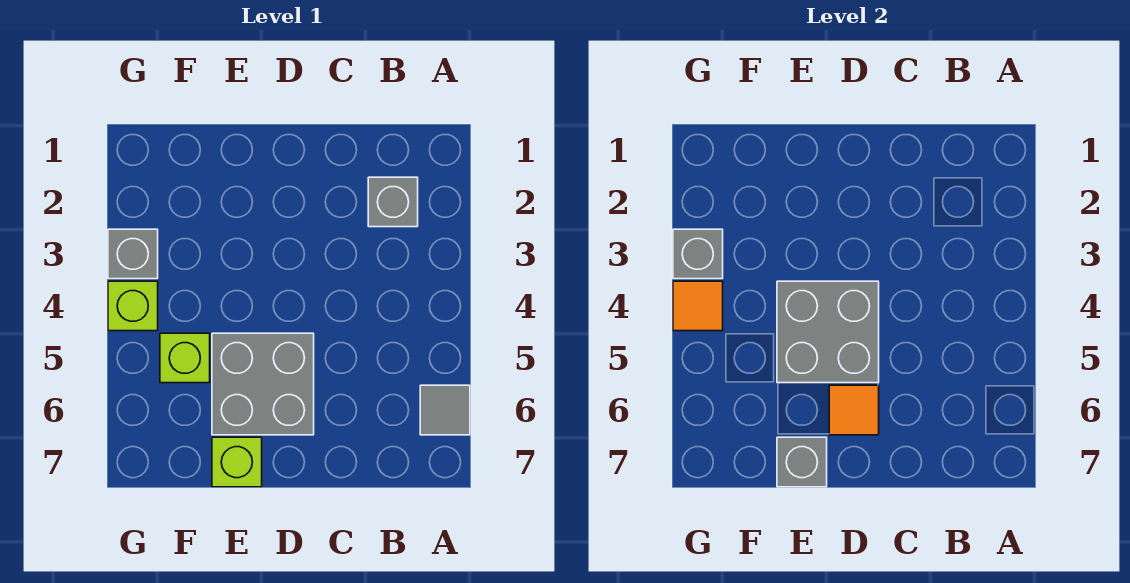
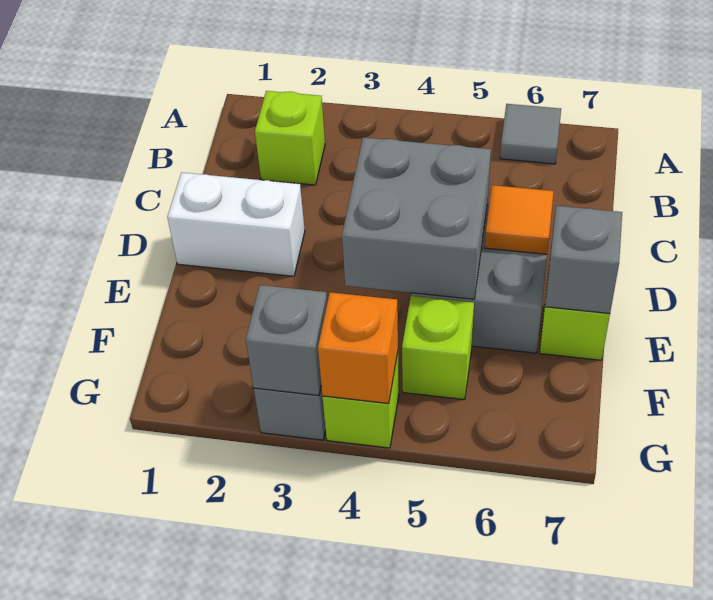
grey brick B2 level 1 -> lime brick B2 level 1
none -> white brick D1:D2 level 1
orange tile G4 level 2 -> orange brick G4 level 2

